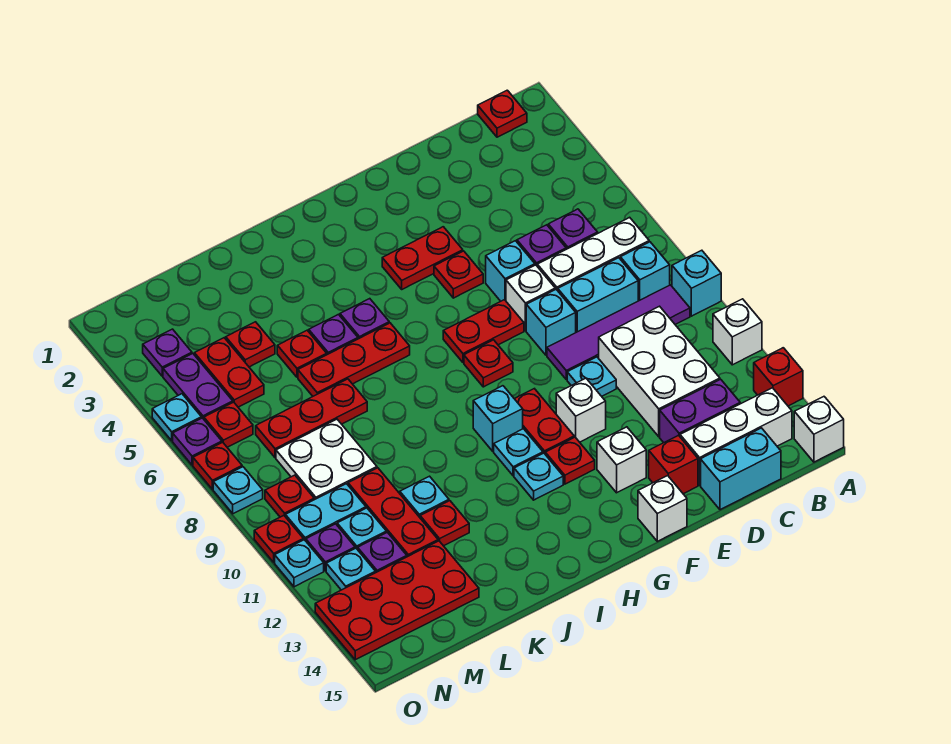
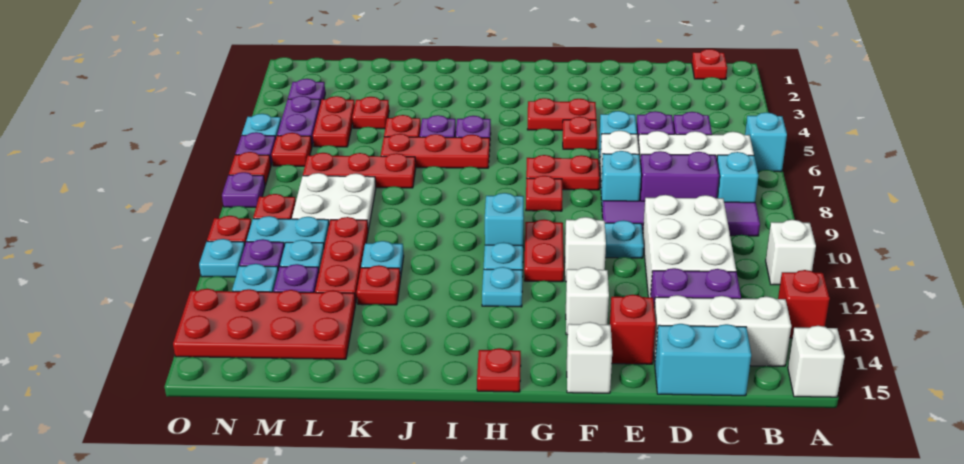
cyan brick A9 level 1 -> cyan brick A6 level 1
cyan brick C8:D8 level 1 -> purple brick C8:D8 level 1
red plate G12 level 1 -> red plate H15 level 1
cyan plate O8 level 1 -> purple plate O8 level 1

